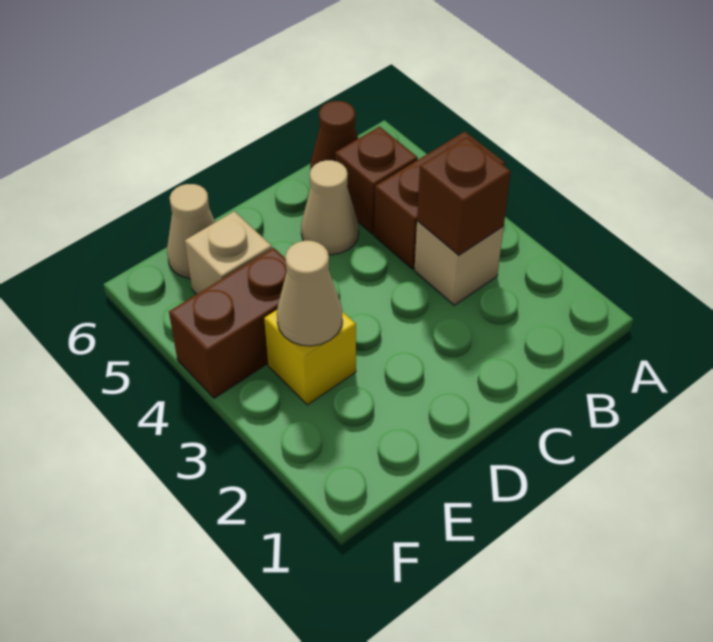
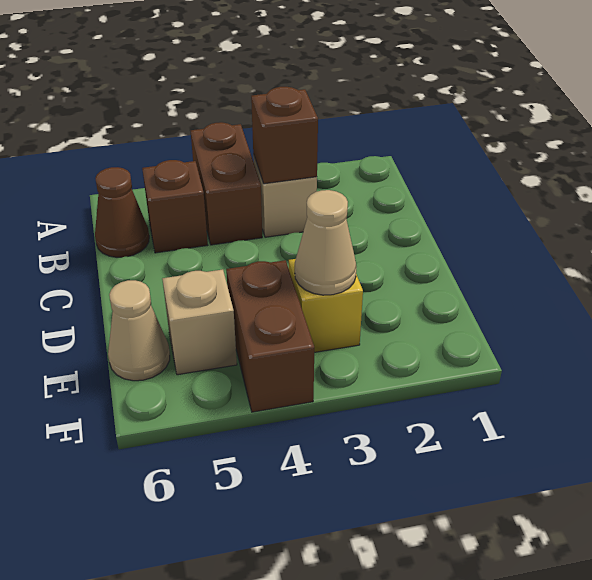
tan cone C5 level 1 -> none

